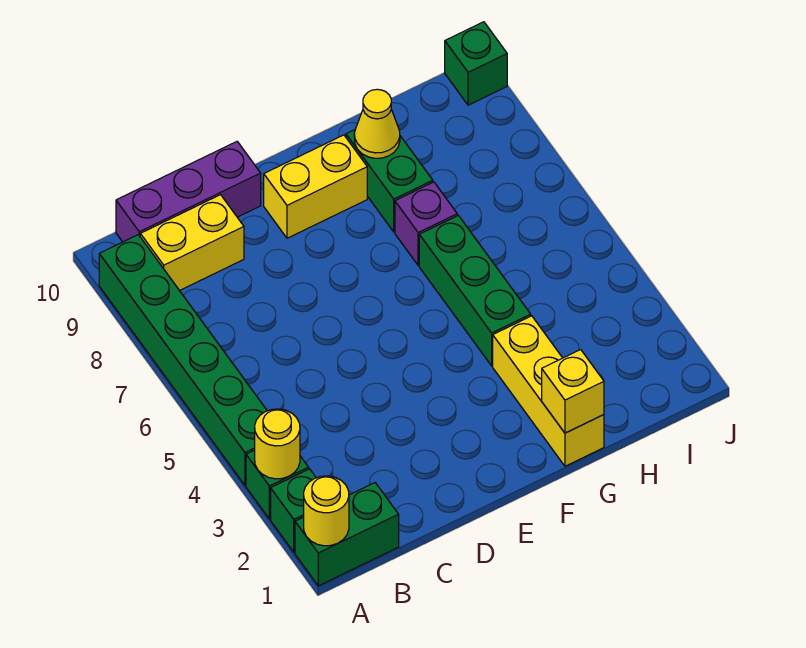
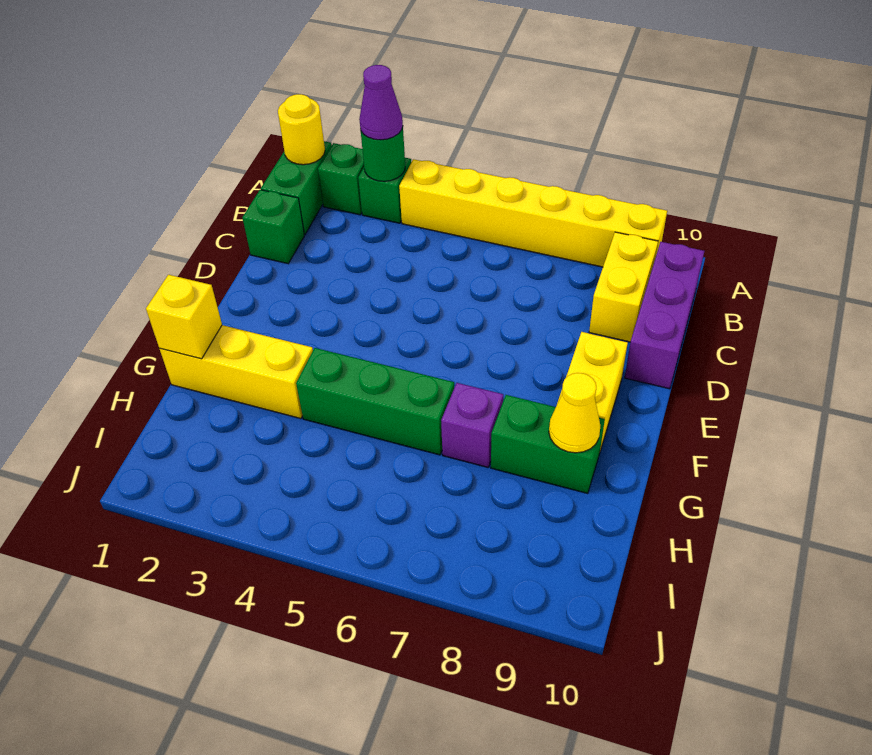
yellow round brick A3 level 2 -> green round brick A3 level 2
none -> purple cone A3 level 3
green brick A4:A9 level 1 -> yellow brick A4:A9 level 1
green brick J10 level 1 -> green brick C1 level 1

